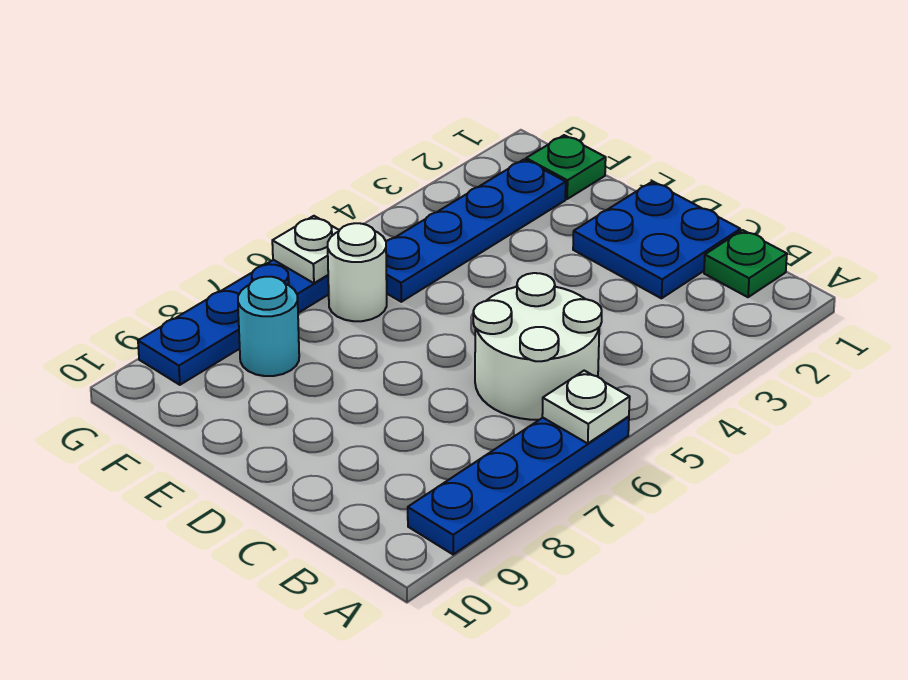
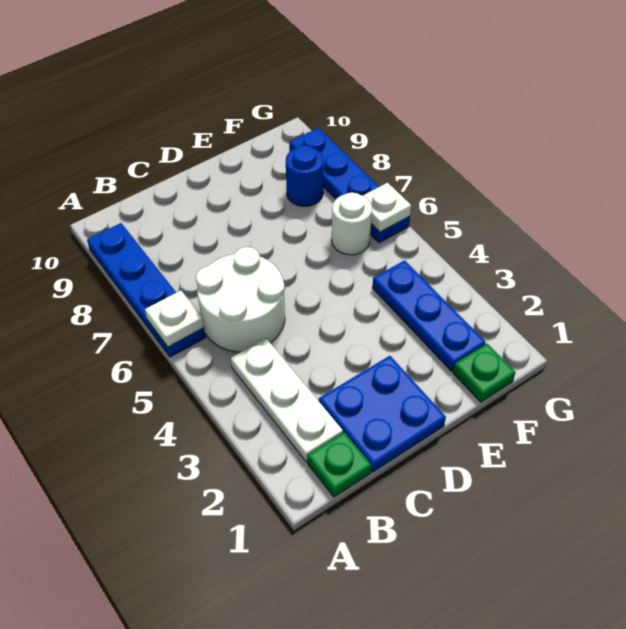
none -> white plate B2:B4 level 1
blue plate F2:F5 level 1 -> blue plate F2:F4 level 1
cyan round brick F8 level 1 -> blue round brick F8 level 1

